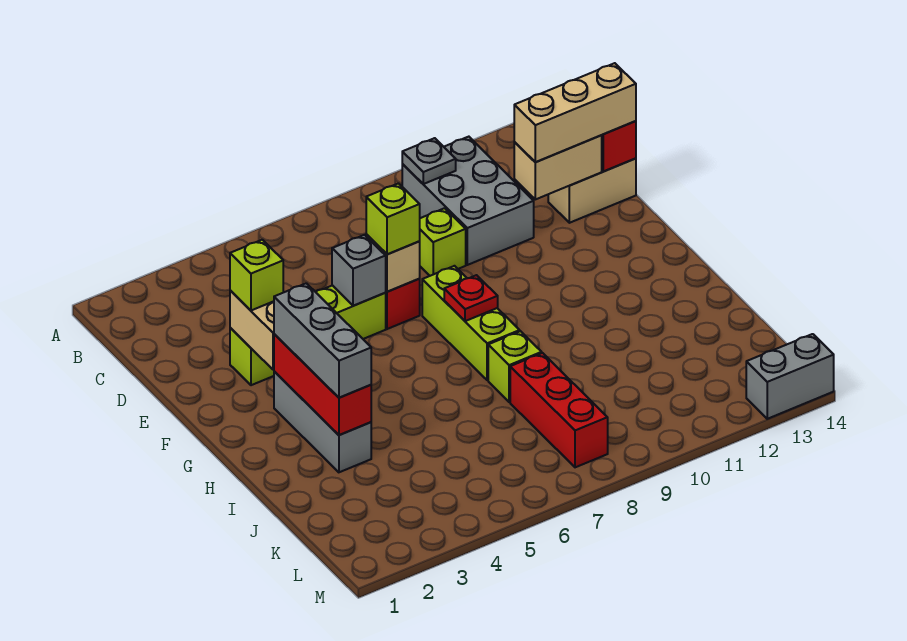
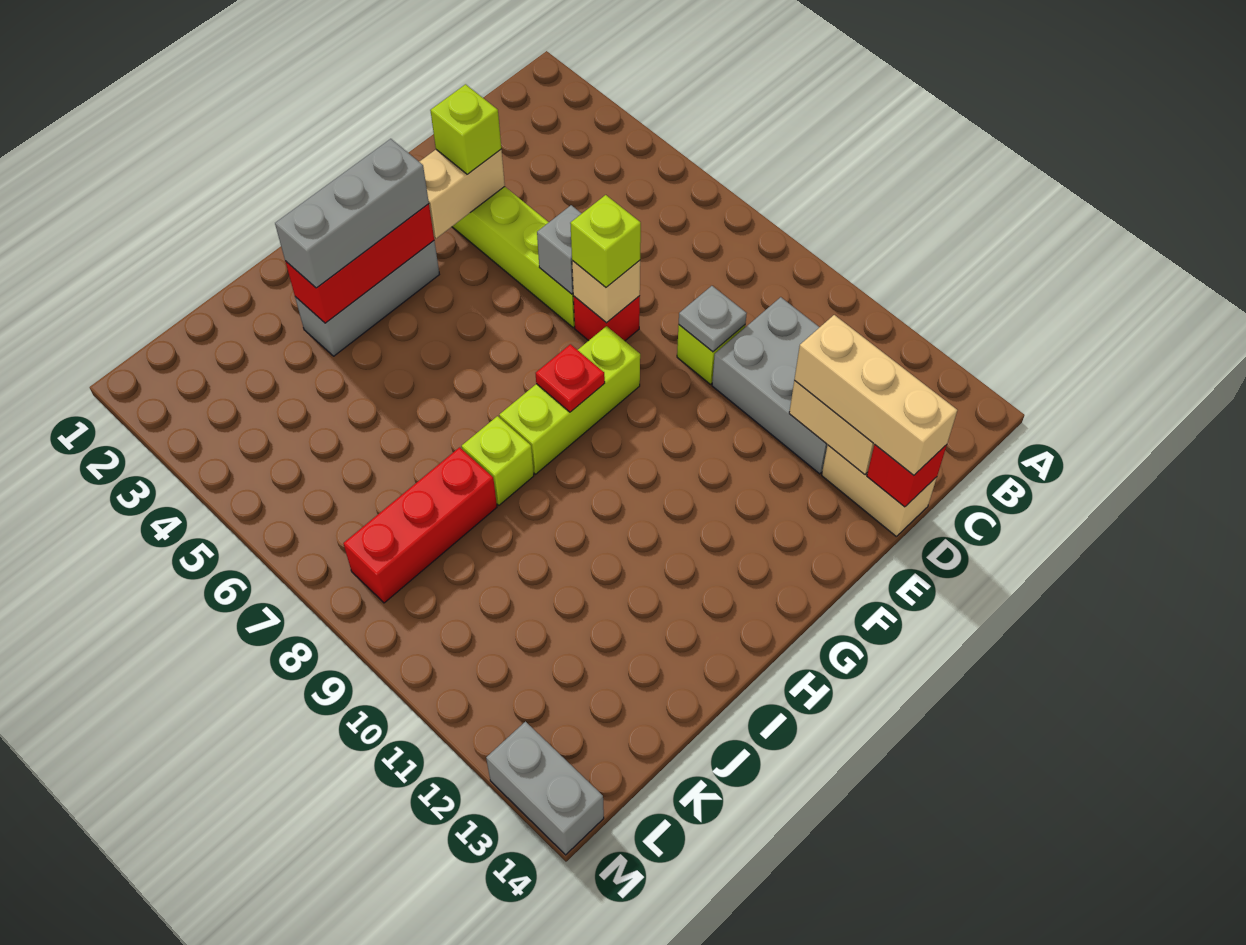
grey brick B10:D11 level 1 -> grey brick C10:D12 level 1
grey plate B10 level 2 -> grey plate D9 level 2

